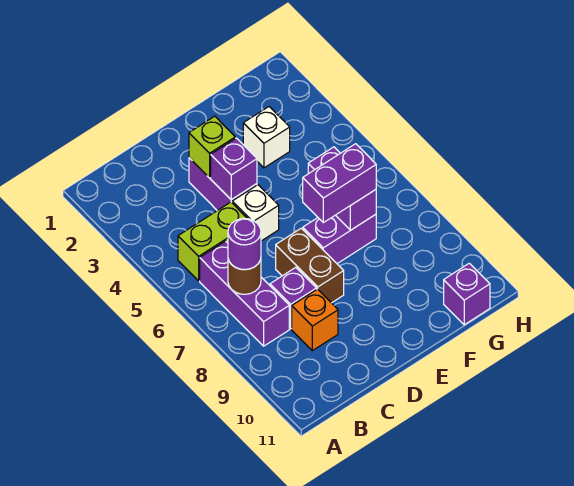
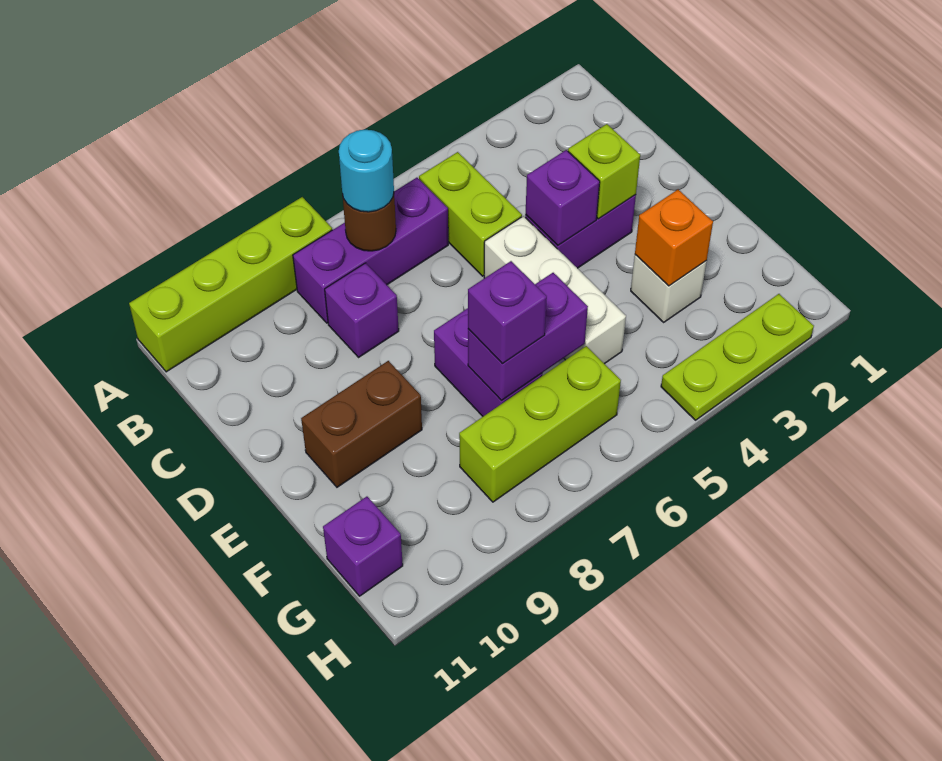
none -> lime brick A8:A11 level 1
purple round brick B7 level 3 -> cyan round brick B7 level 3
orange brick C9 level 1 -> orange brick F3 level 2
white brick D5 level 1 -> white brick D5:F5 level 1
brown brick D7:D8 level 1 -> brown brick E9:E10 level 1
purple brick E7:F7 level 3 -> purple brick F7 level 3
none -> lime brick G6:G8 level 1
none -> lime plate H2:H4 level 1

